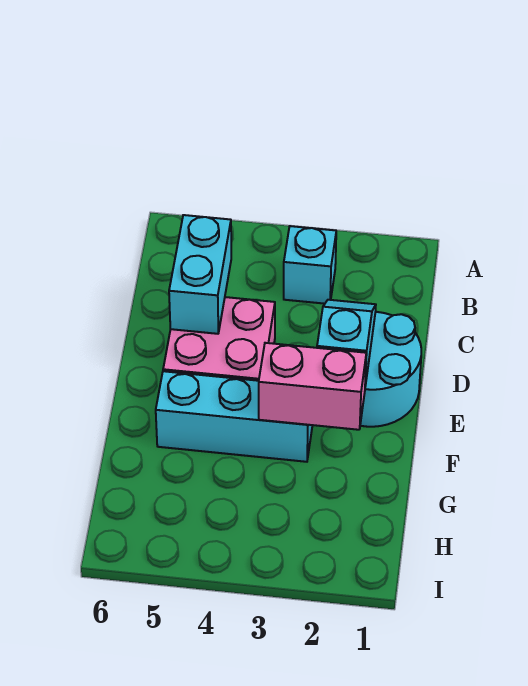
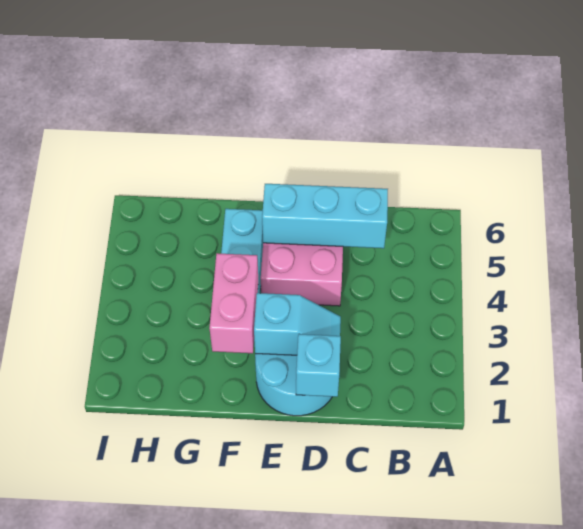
cyan brick B3 level 1 -> cyan brick D1 level 2
cyan brick C5:D5 level 2 -> cyan brick C5:E5 level 2

